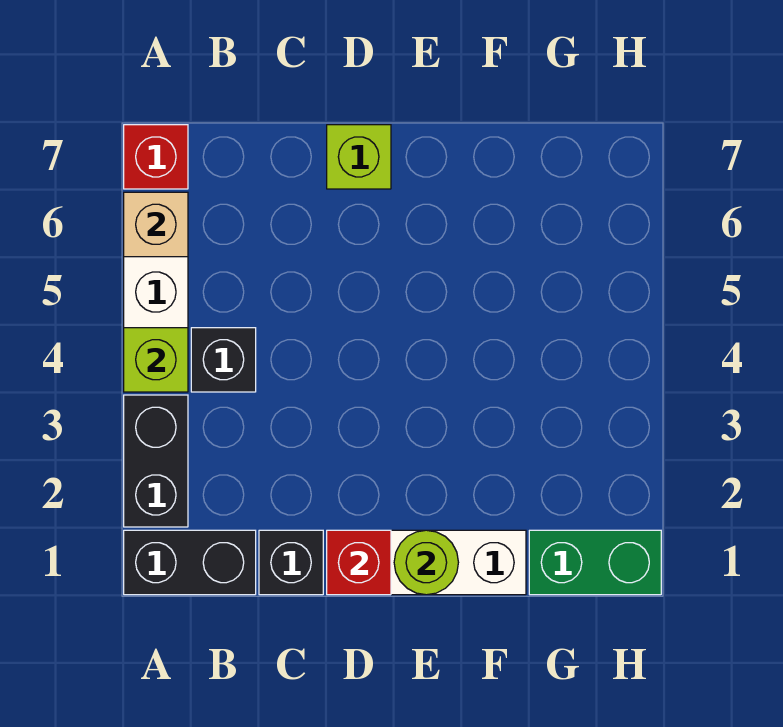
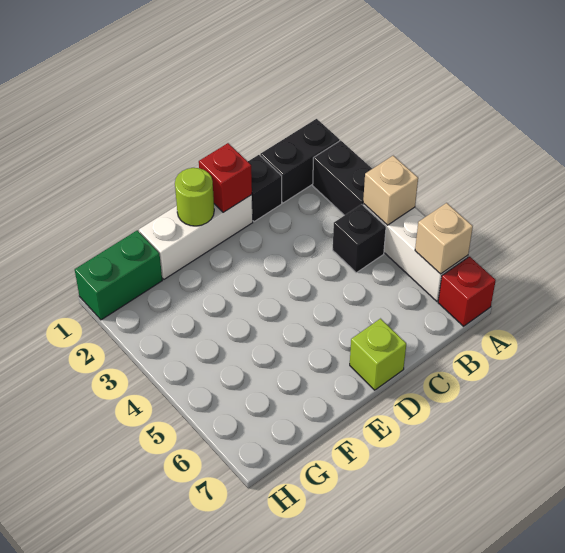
lime brick A4 level 2 -> tan brick A4 level 2

